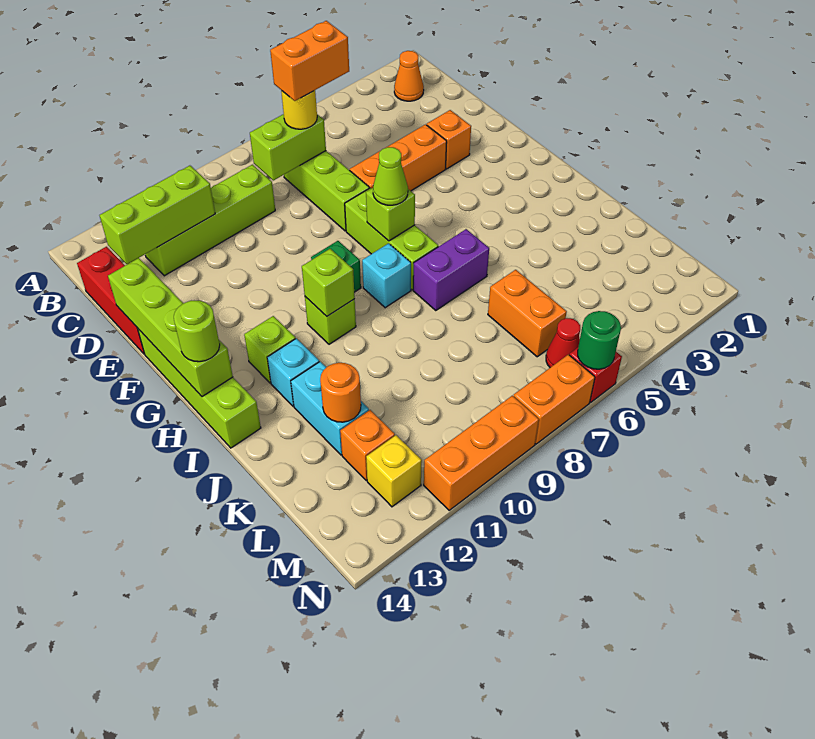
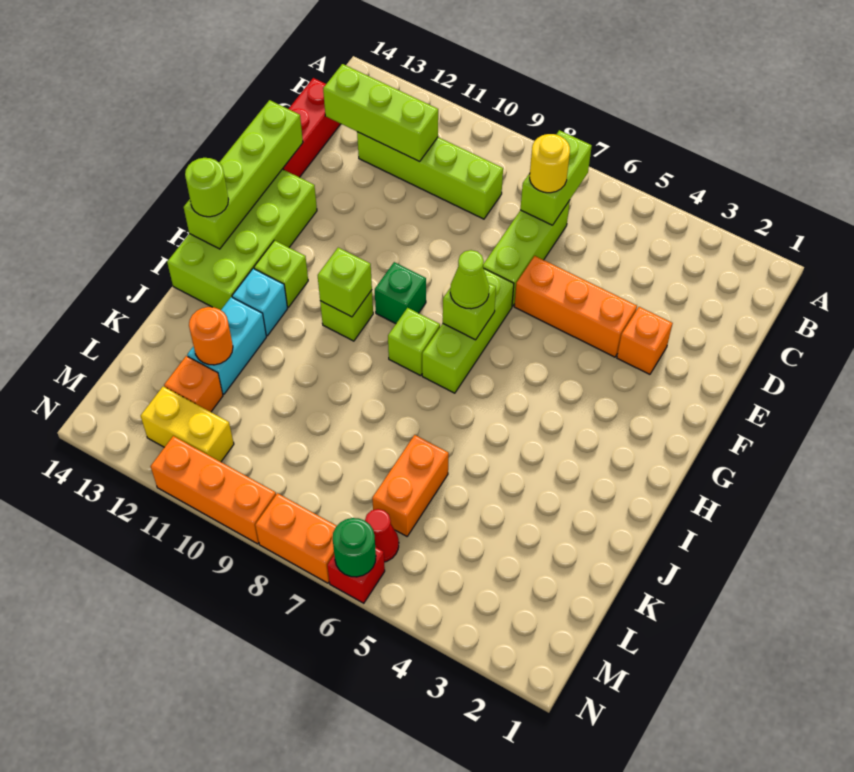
orange cone B2 level 1 -> none
orange brick C6:C7 level 4 -> none
lime brick C7:C8 level 2 -> lime brick B7:C7 level 2
lime brick F14:I14 level 1 -> lime brick F13:I14 level 1
cyan brick H8 level 1 -> lime brick H8 level 1
purple brick I6:I7 level 1 -> none
yellow brick M12 level 1 -> yellow brick M11:M12 level 1

